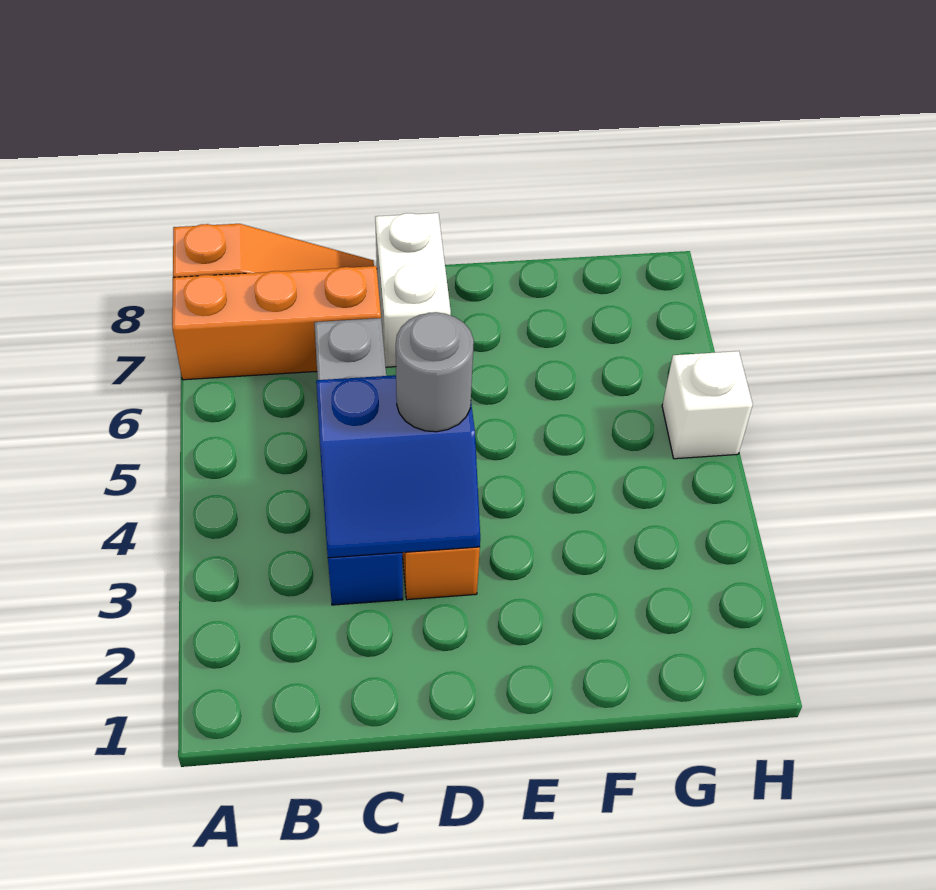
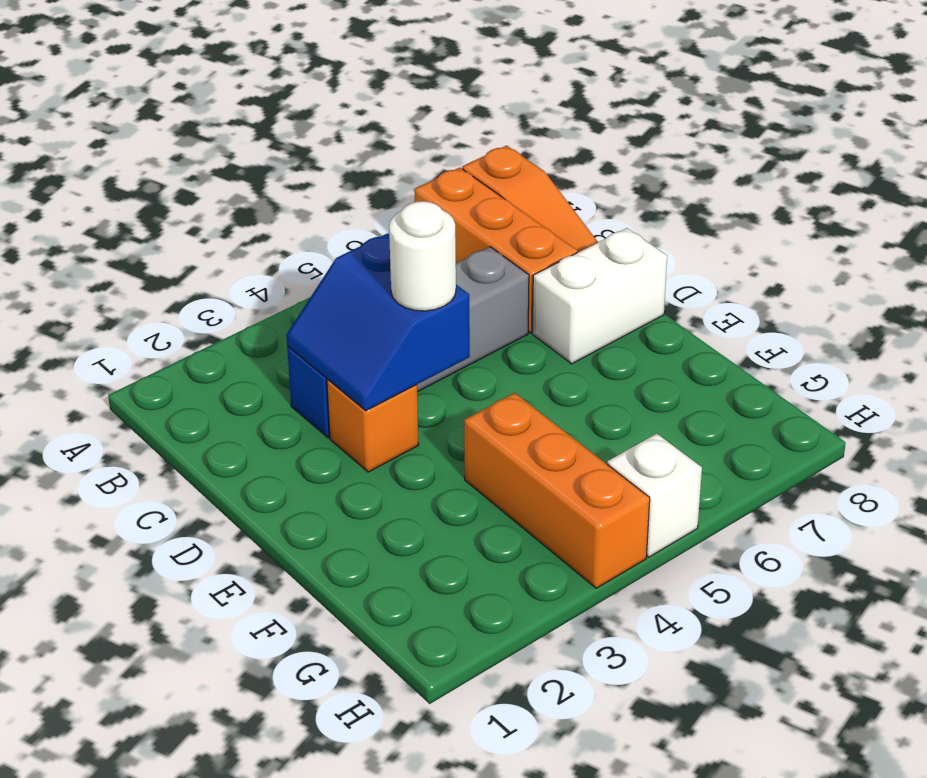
grey round brick D4 level 3 -> white round brick D4 level 3
none -> orange brick F4:H4 level 1

